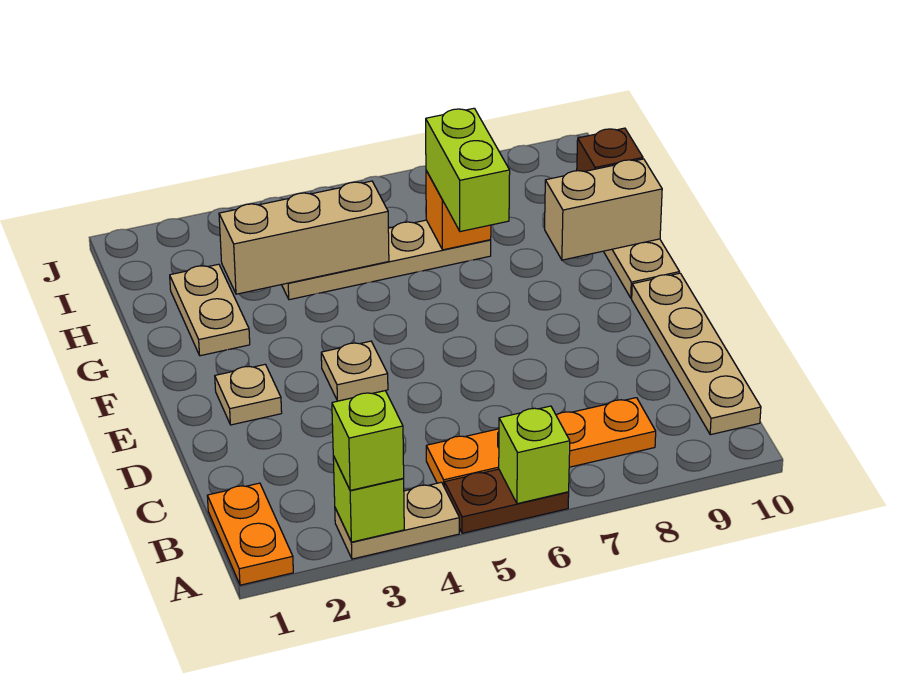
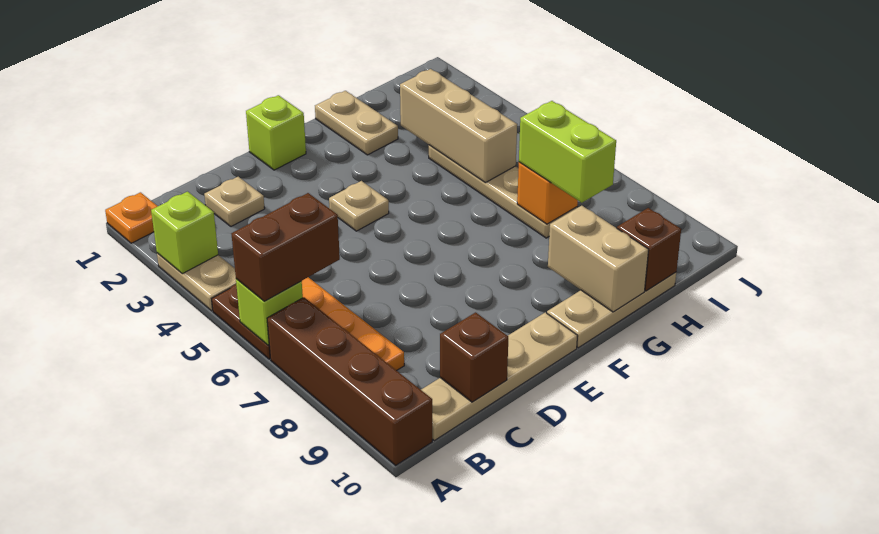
orange plate A1:B1 level 1 -> orange plate A1 level 1
lime brick A3 level 3 -> lime brick E1 level 1
none -> brown brick A6:B6 level 3
none -> brown brick A7:A10 level 1
none -> brown brick C10 level 2
tan plate E2 level 1 -> tan plate C2 level 1
tan plate G2:H2 level 1 -> tan plate G1:G2 level 1
lime brick G7:H7 level 3 -> lime brick H7:H8 level 3

